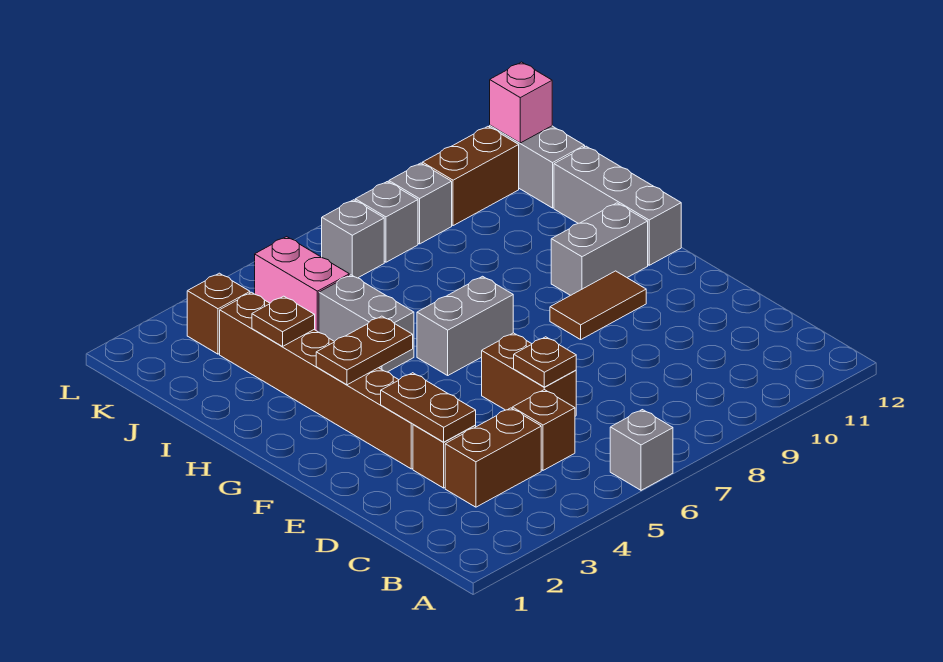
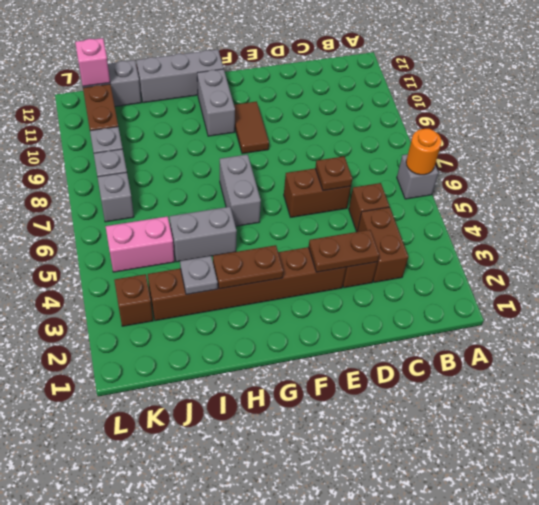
none -> orange round brick A6 level 2
brown plate G3:G4 level 2 -> brown plate G3:H3 level 2
brown plate I3 level 2 -> grey plate I3 level 2

